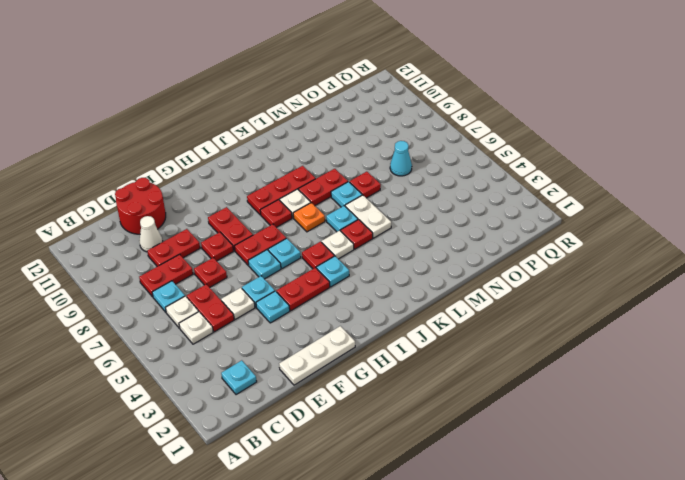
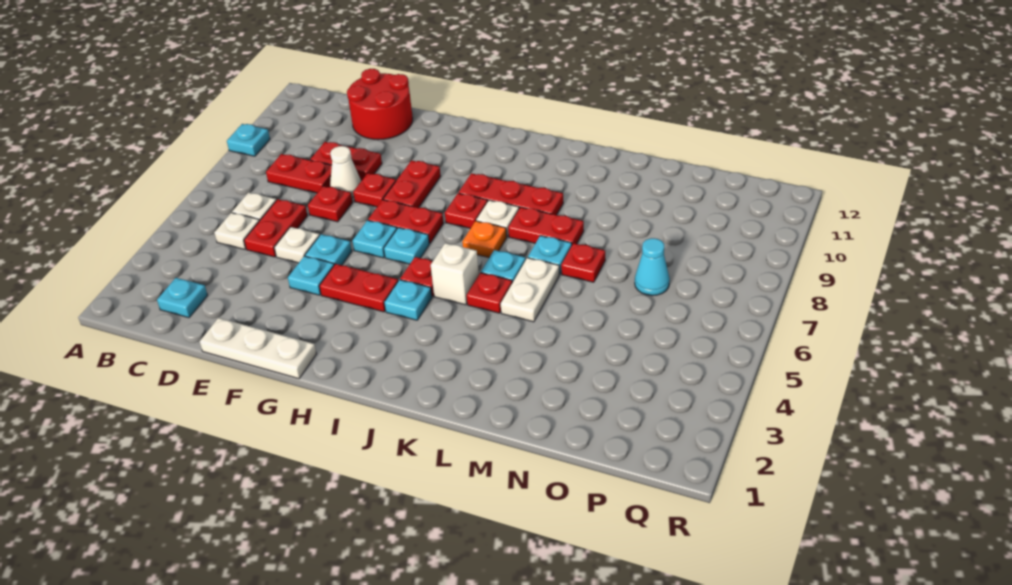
cyan plate C7 level 1 -> cyan plate A9 level 1
white cone D10 level 1 -> white cone E8 level 1
white plate J5 level 1 -> white brick J5 level 1

